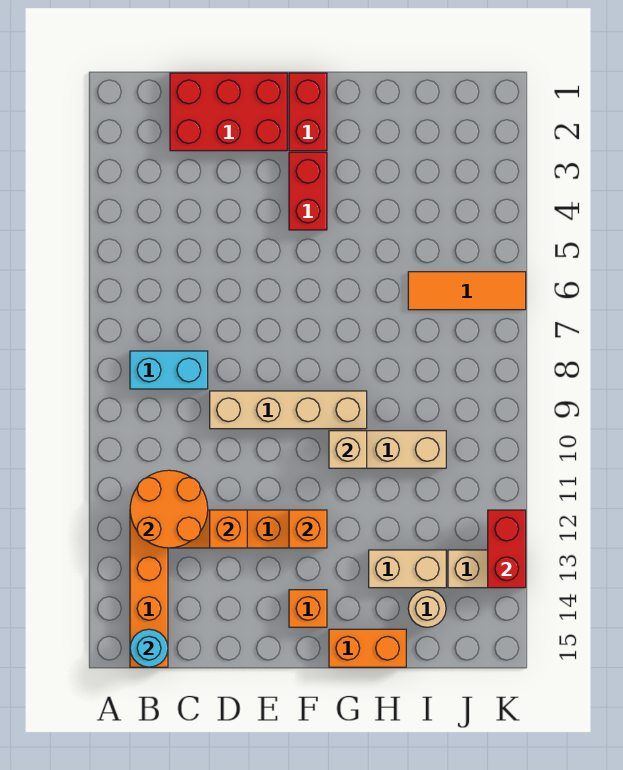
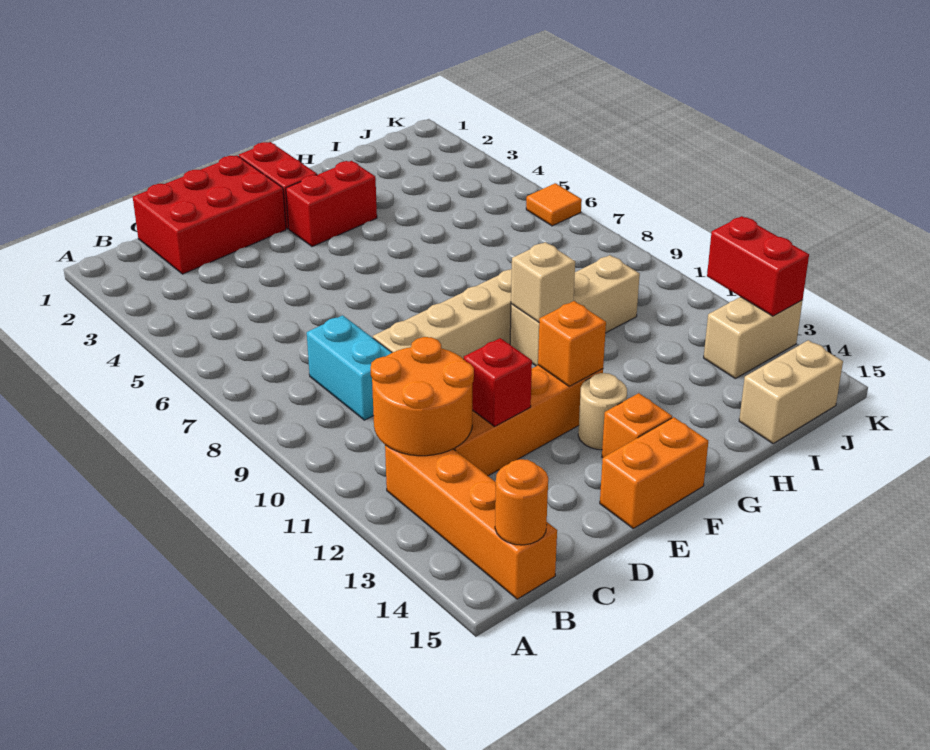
cyan brick B8:C8 level 1 -> cyan brick C8:C9 level 1
cyan round brick B15 level 2 -> orange round brick B15 level 2
orange brick D12 level 2 -> red brick D12 level 2
red brick F3:F4 level 1 -> red brick F3:G3 level 1
orange brick G15:H15 level 1 -> orange brick E15:F15 level 1
tan brick H13:I13 level 1 -> tan brick I15:J15 level 1
orange tile I6:K6 level 1 -> orange tile K6 level 1
tan round brick I14 level 1 -> tan round brick F13 level 1

